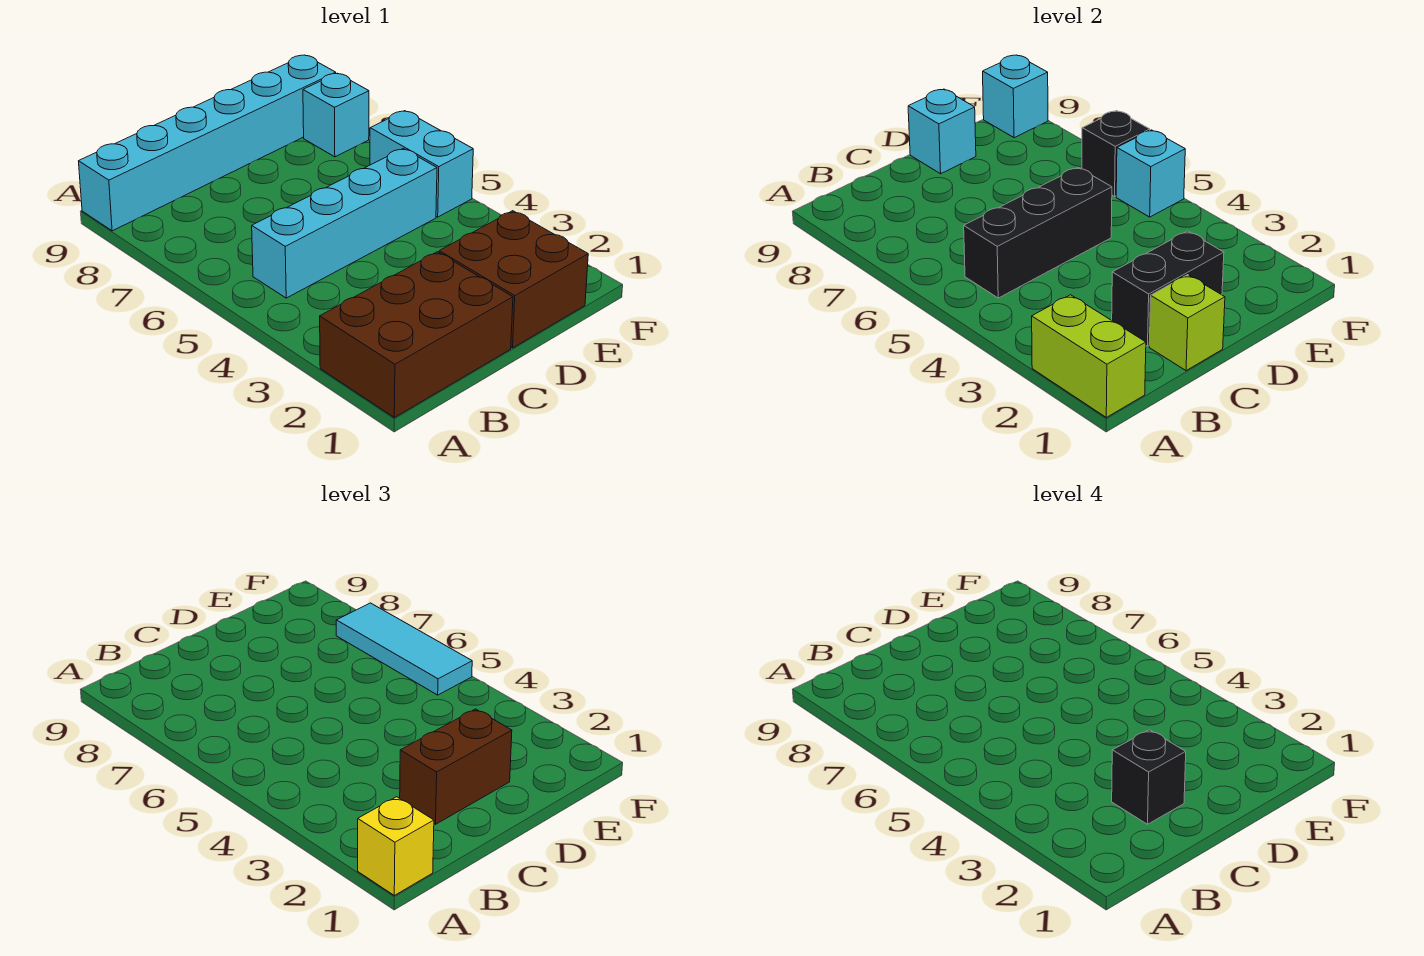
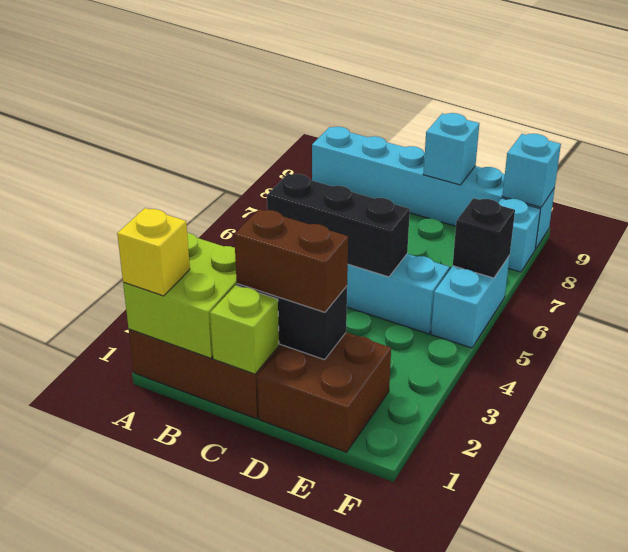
lime brick A1:A2 level 2 -> lime brick A1:B2 level 2
black brick C2 level 4 -> none
cyan brick F5 level 2 -> none
cyan tile F5:F7 level 3 -> none

